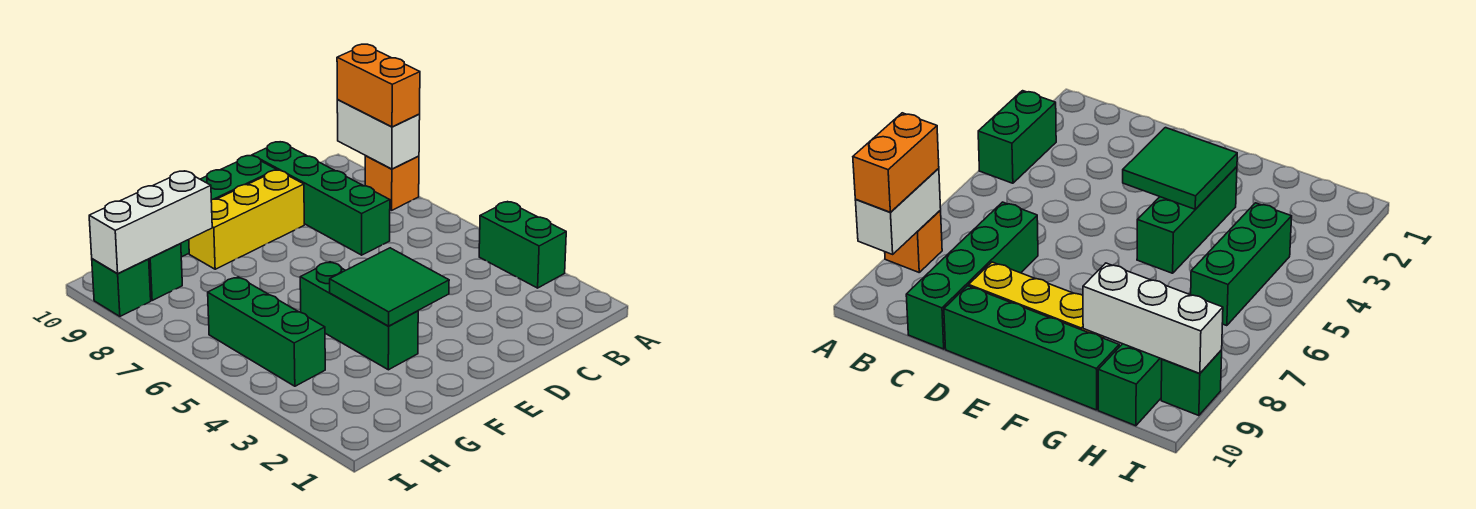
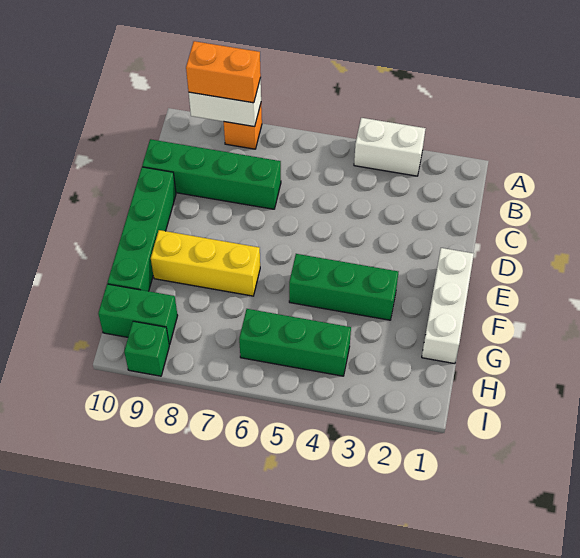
green brick A3:A4 level 1 -> white brick A3:A4 level 1
yellow brick D9:F9 level 1 -> yellow brick F7:F9 level 1
green tile E3:F4 level 2 -> none
white brick G9:I9 level 2 -> white brick E1:G1 level 1

